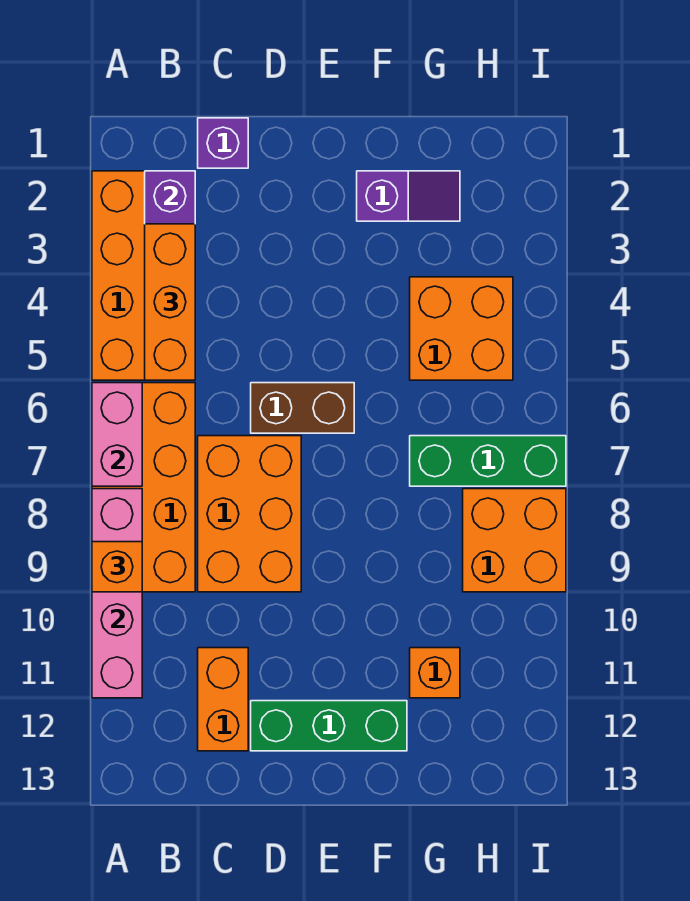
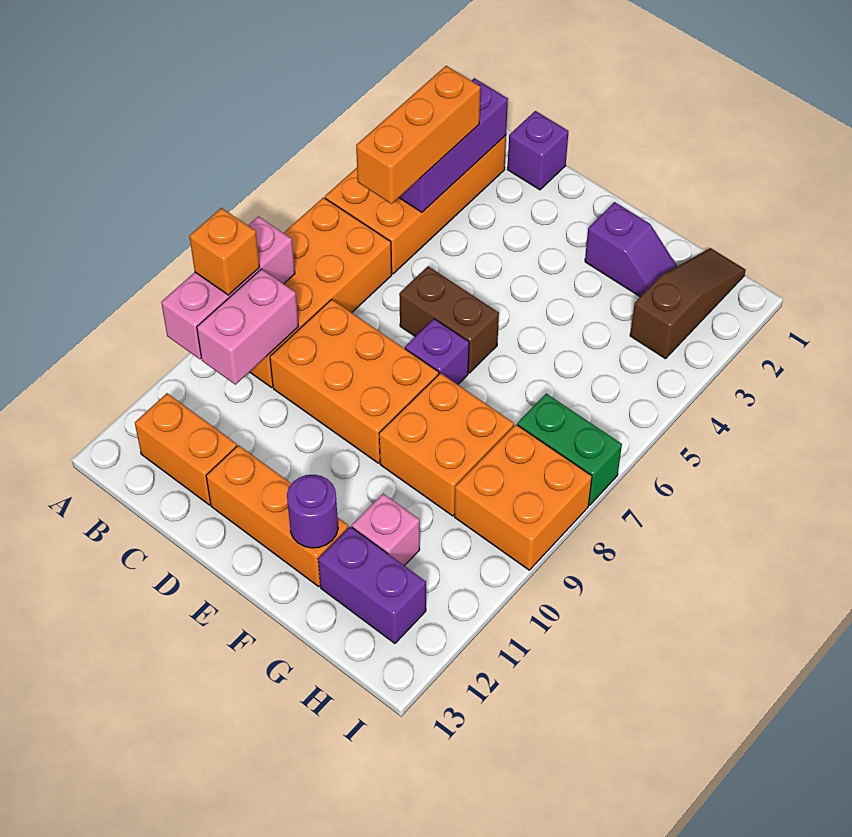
pink brick A6:A7 level 2 -> pink brick B9:B10 level 2
pink brick A8:A11 level 2 -> pink brick A8:A10 level 2
orange brick C7:D9 level 1 -> orange brick C8:E9 level 1
orange brick C11:C12 level 1 -> orange brick B12:C12 level 1
green brick D12:F12 level 1 -> orange brick D12:F12 level 1
none -> purple brick E7 level 1
none -> purple round brick F12 level 2
orange brick G4:H5 level 1 -> orange brick F8:G9 level 1
green brick G7:I7 level 1 -> green brick H7:I7 level 1
orange brick G11 level 1 -> pink brick G11 level 1
none -> purple brick G12:H12 level 1
none -> brown slope H1:H3 level 1 top 3

